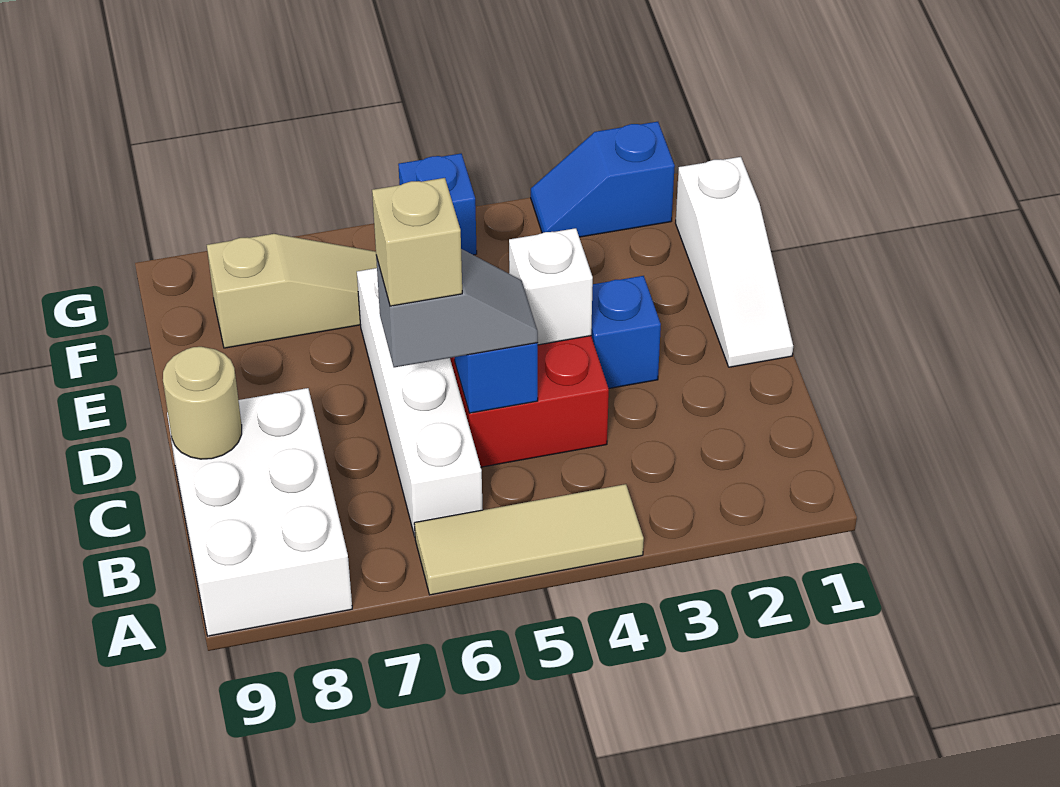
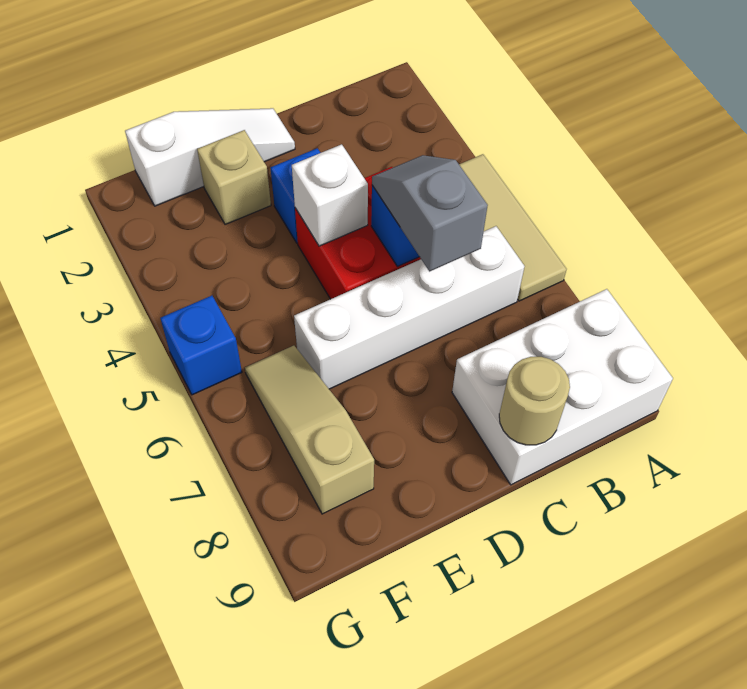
tan brick C6 level 4 -> tan brick E2 level 1
blue slope G2:G3 level 1 top 2 -> none

